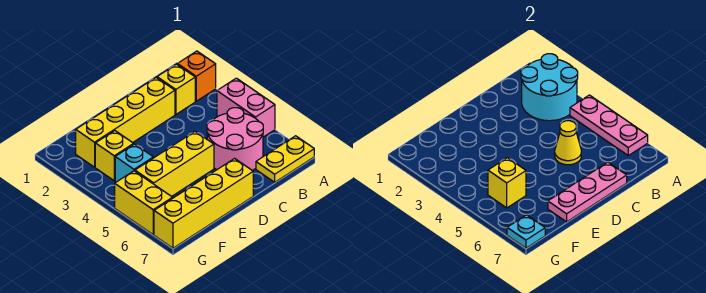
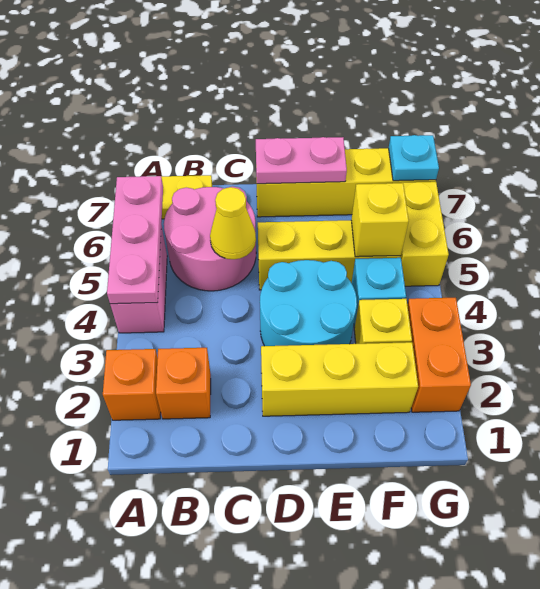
cyan round brick A2:B3 level 2 -> cyan round brick D3:E4 level 1
yellow brick B2 level 1 -> orange brick B2 level 1
yellow brick C2:F2 level 1 -> yellow brick D2:F2 level 1
pink plate C7:E7 level 2 -> pink plate D7:E7 level 2
none -> orange brick G2:G3 level 1

